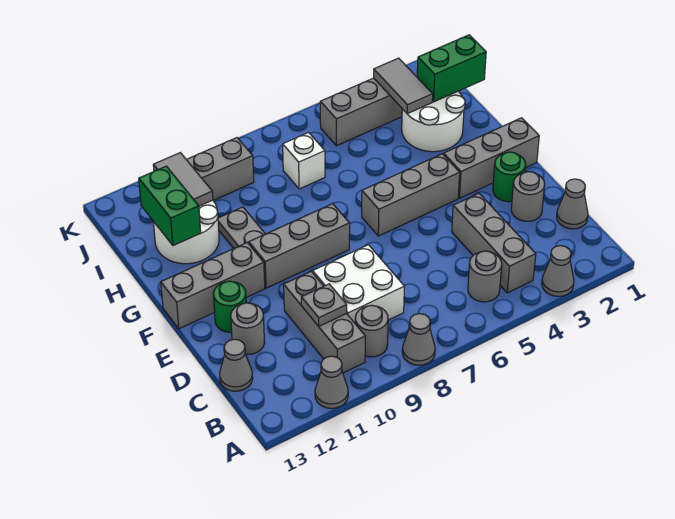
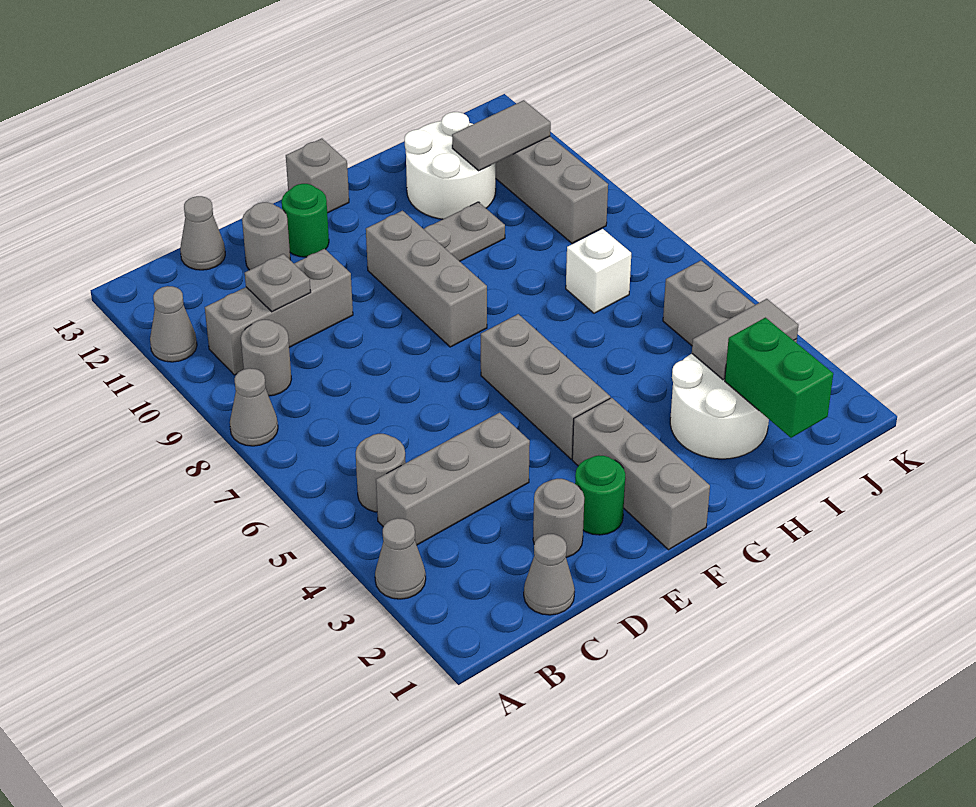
white brick C8:D9 level 1 -> none
grey brick F11:F13 level 1 -> grey brick F13 level 1
green brick H12:I12 level 2 -> none

